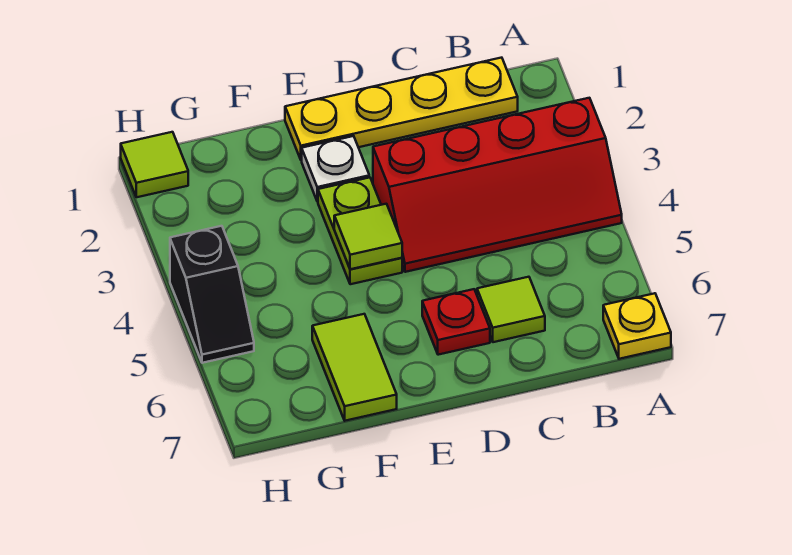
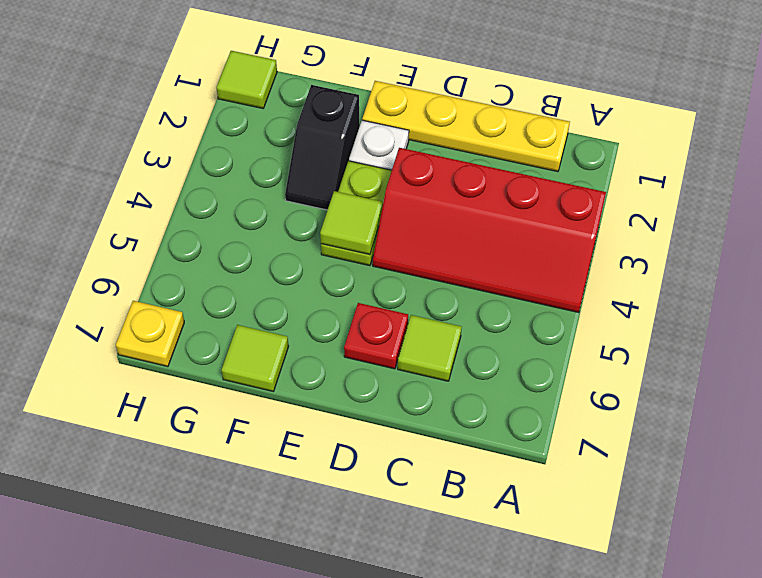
yellow plate A7 level 1 -> yellow plate H7 level 1
lime tile F6:F7 level 1 -> lime tile F7 level 1
black slope H4:H5 level 1 top 4 -> black slope F2:F3 level 1 top 2

